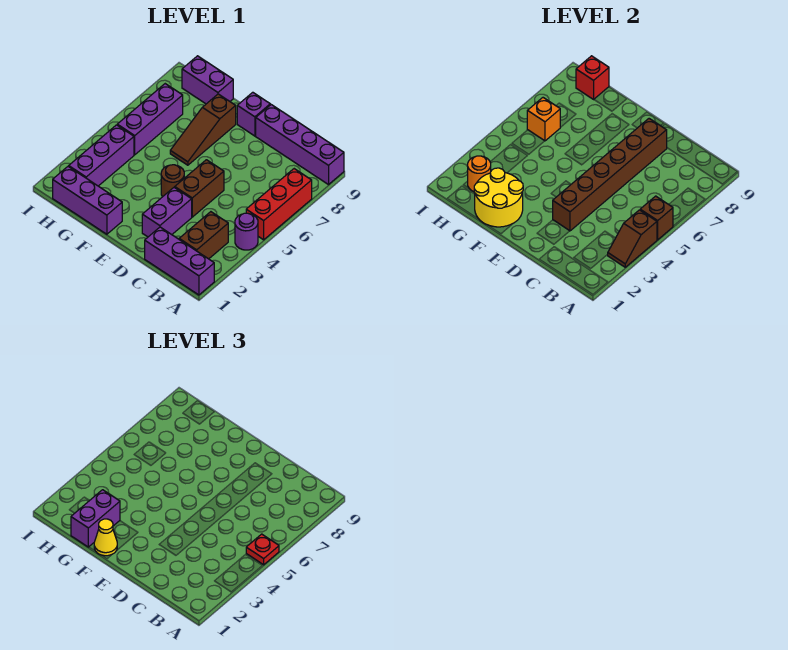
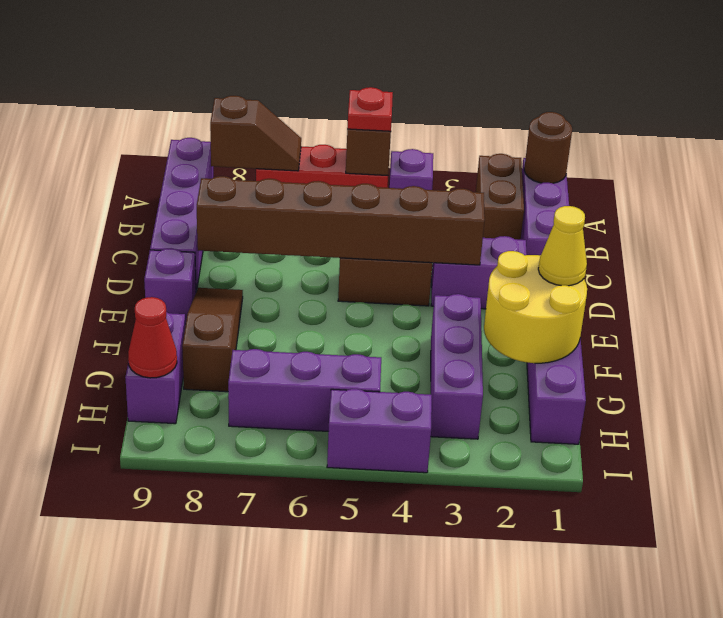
brown slope A3:A4 level 2 top 4 -> brown slope A7:A8 level 2 top 8
purple round brick A4 level 1 -> purple brick A4 level 1
brown brick B2:B3 level 1 -> brown brick A2:B2 level 1
brown round brick E4 level 1 -> brown round brick A1 level 2
brown slope F6:F8 level 1 top 8 -> brown slope E8:G8 level 1 top G
purple brick G1:G2 level 3 -> purple brick I4:I5 level 1
purple brick H2:H4 level 1 -> purple brick F3:H3 level 1
orange round brick H2 level 2 -> none
orange brick H6 level 2 -> none
red brick H9 level 2 -> red cone H9 level 2

